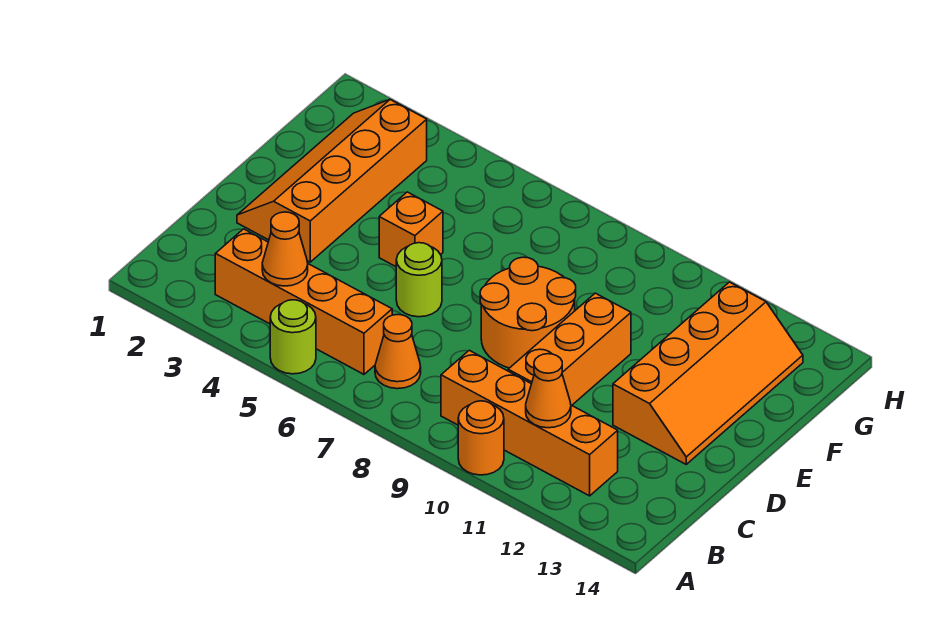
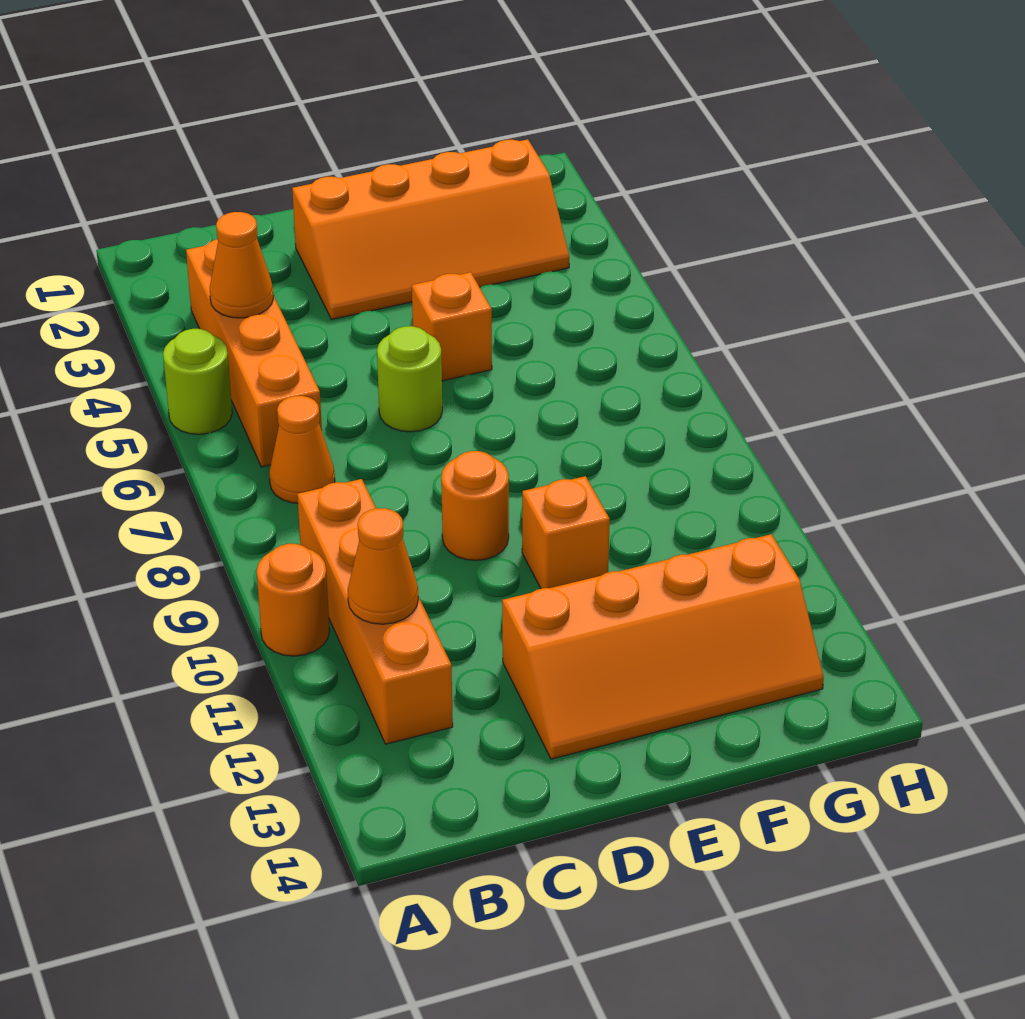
orange brick C10:E10 level 1 -> orange brick E10 level 1
orange slope D2:G3 level 1 top 3 -> orange slope D2:G3 level 1 top 2
orange round brick D8:E9 level 1 -> orange round brick D9 level 1

